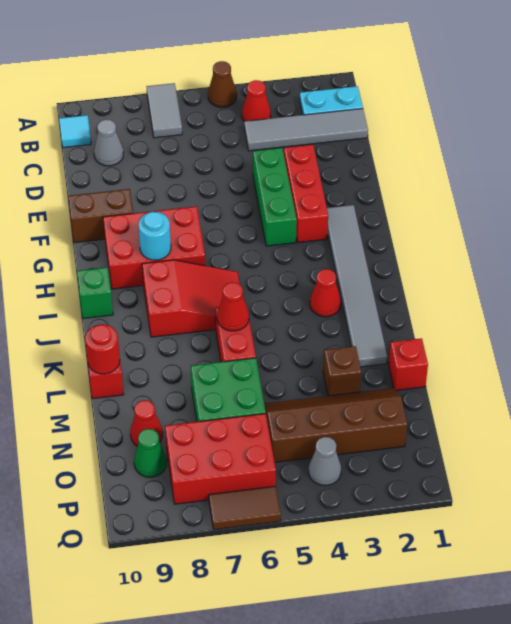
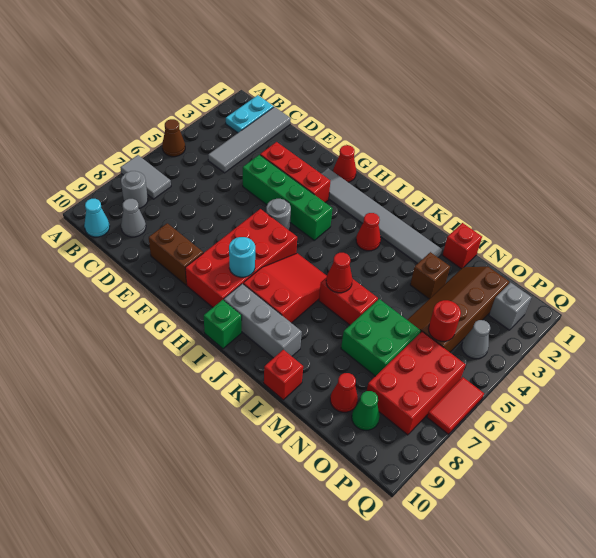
red cone B4 level 1 -> red cone G1 level 1
none -> grey round brick B8 level 1
cyan tile B10 level 1 -> cyan cone B10 level 1
green brick E4:G4 level 1 -> green brick E4:H4 level 1
brown brick F9:F10 level 1 -> brown brick E9:F9 level 1
none -> grey round brick G5 level 1
red brick G7:H9 level 1 -> red brick G6:H9 level 1
none -> grey brick I9:K9 level 1
red round brick L10 level 2 -> red round brick O5 level 2
none -> grey brick P2 level 1
brown tile Q6:Q7 level 1 -> red tile Q6:Q7 level 1

